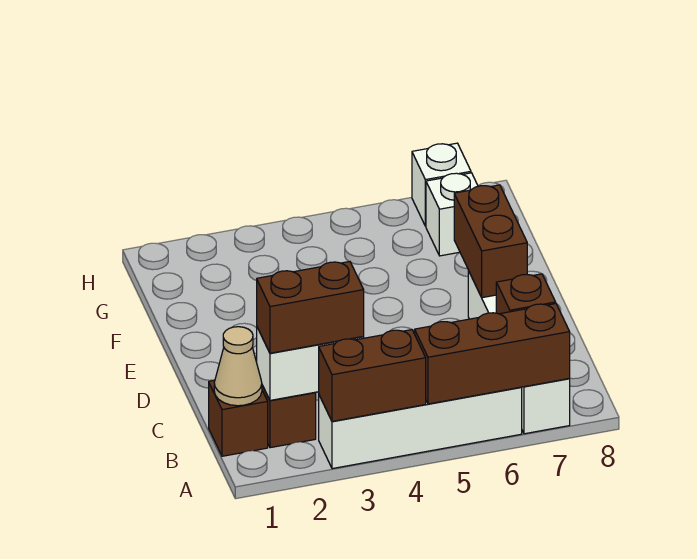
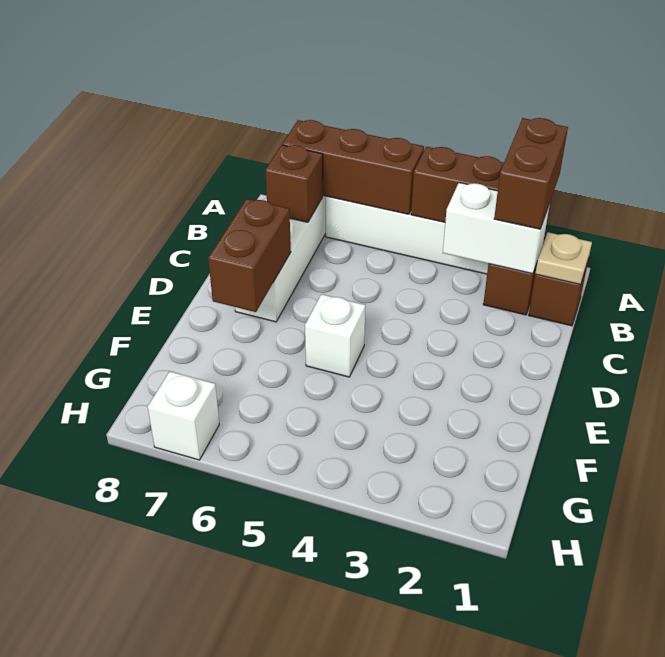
tan cone B1 level 2 -> tan plate B1 level 2
brown brick B2:B3 level 3 -> brown brick A2:B2 level 3
white brick G7 level 1 -> white brick E5 level 1

